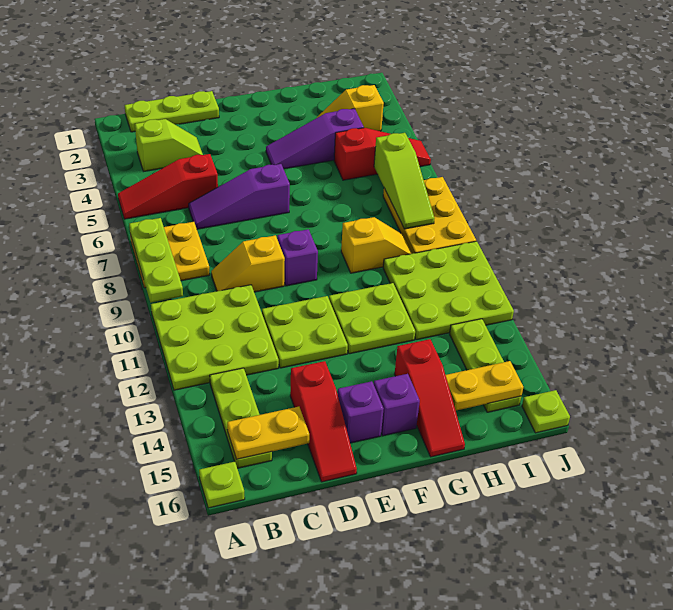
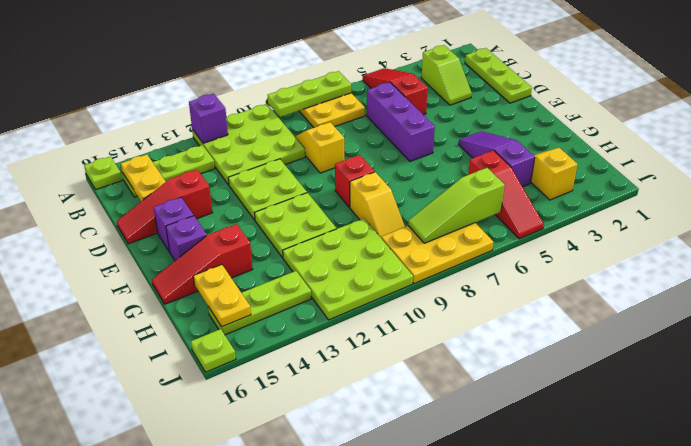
purple slope C6:E6 level 1 top E -> purple brick C6:E6 level 1
purple brick E9 level 1 -> purple brick A12 level 2
none -> red brick F9 level 1

